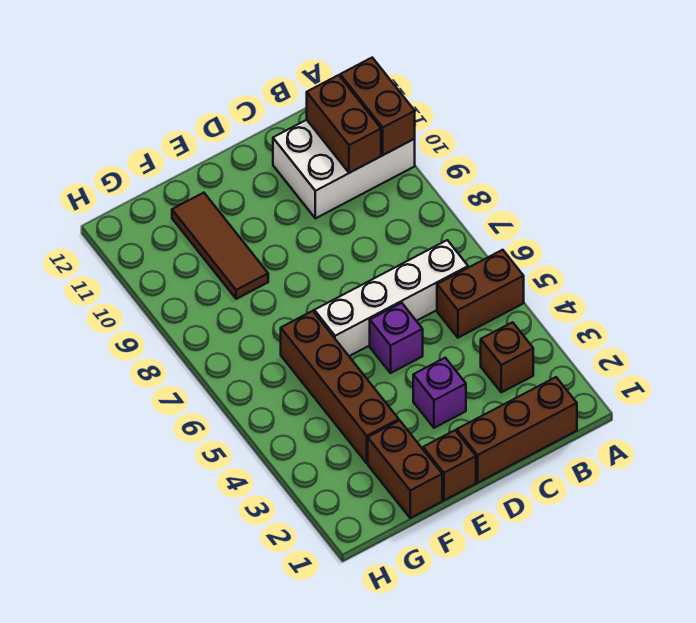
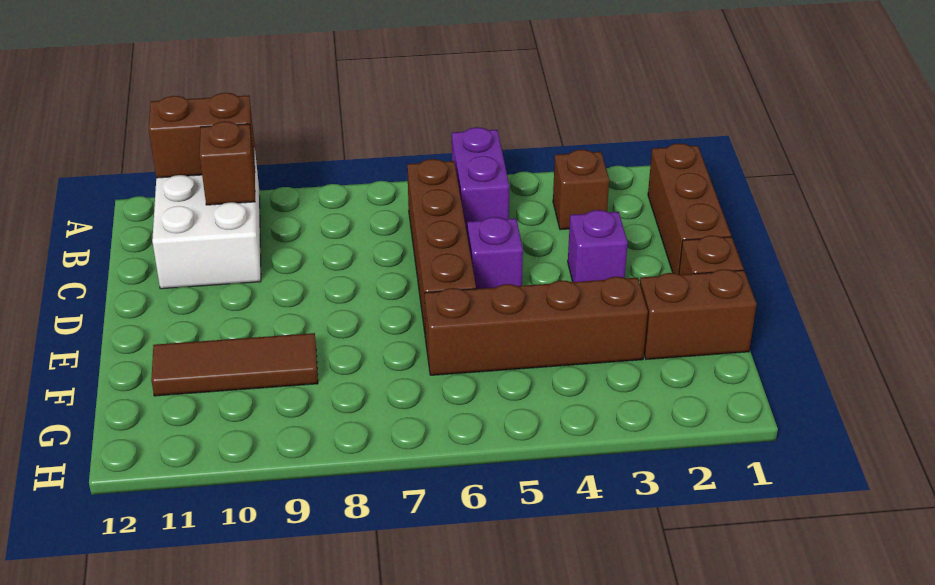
brown brick A5:B5 level 1 -> purple brick A5:B5 level 1
white brick B6:E6 level 1 -> brown brick B6:E6 level 1
brown brick B10:B11 level 2 -> brown brick B10 level 2

